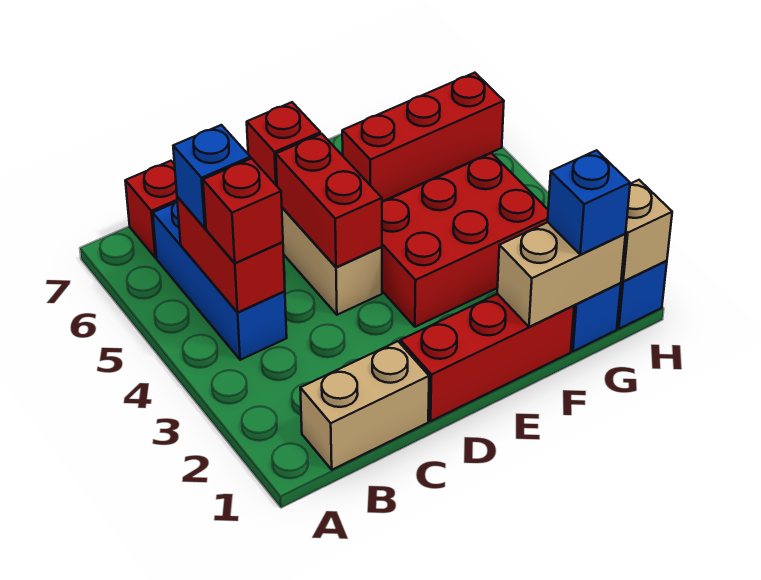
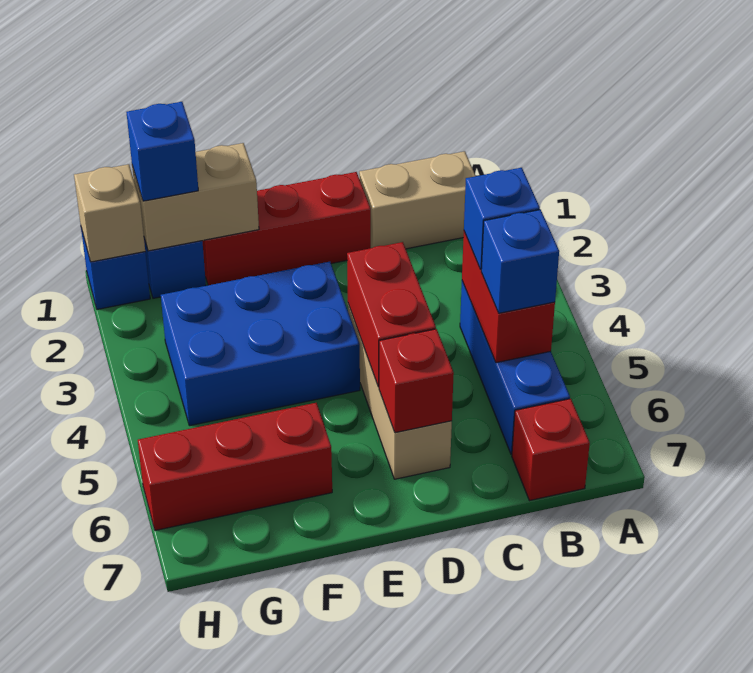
red brick B4 level 3 -> blue brick B4 level 3
red brick E3:G4 level 1 -> blue brick E3:G4 level 1

